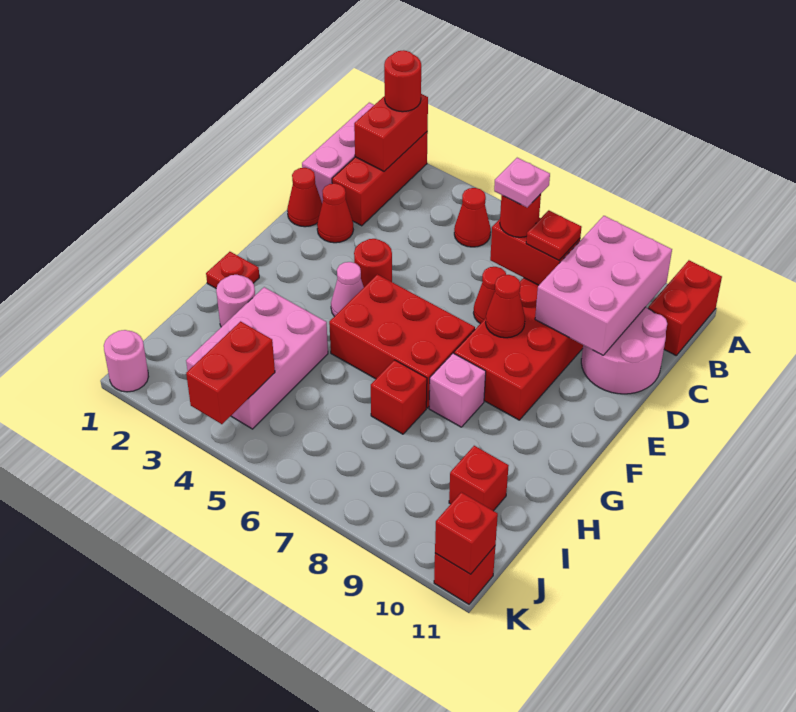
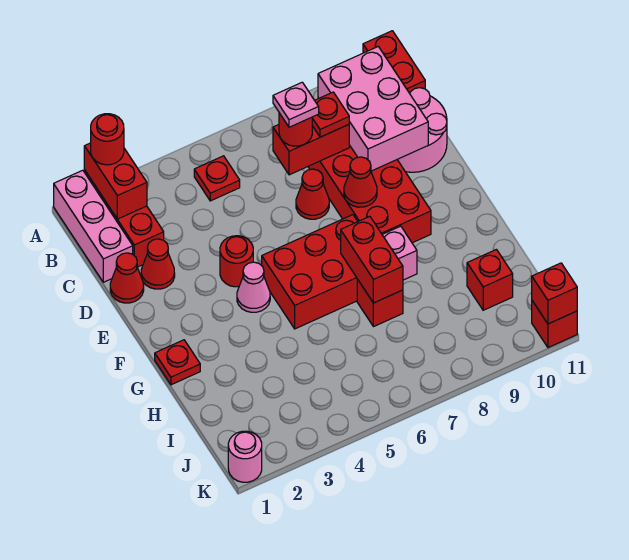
red cone B5 level 1 -> red plate B5 level 1
pink round brick H2 level 1 -> none
pink brick H3:J4 level 1 -> none
red brick J4:K4 level 2 -> red brick G7:H7 level 2

